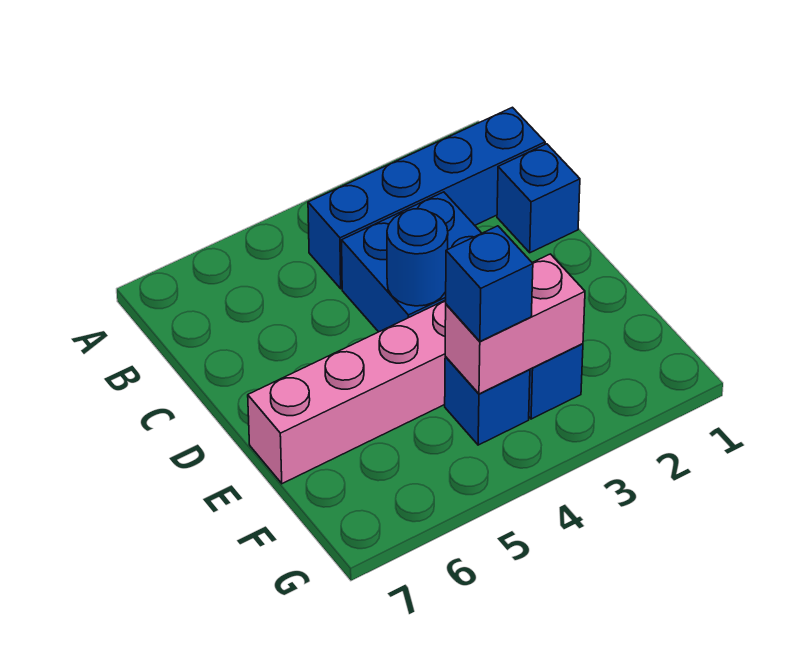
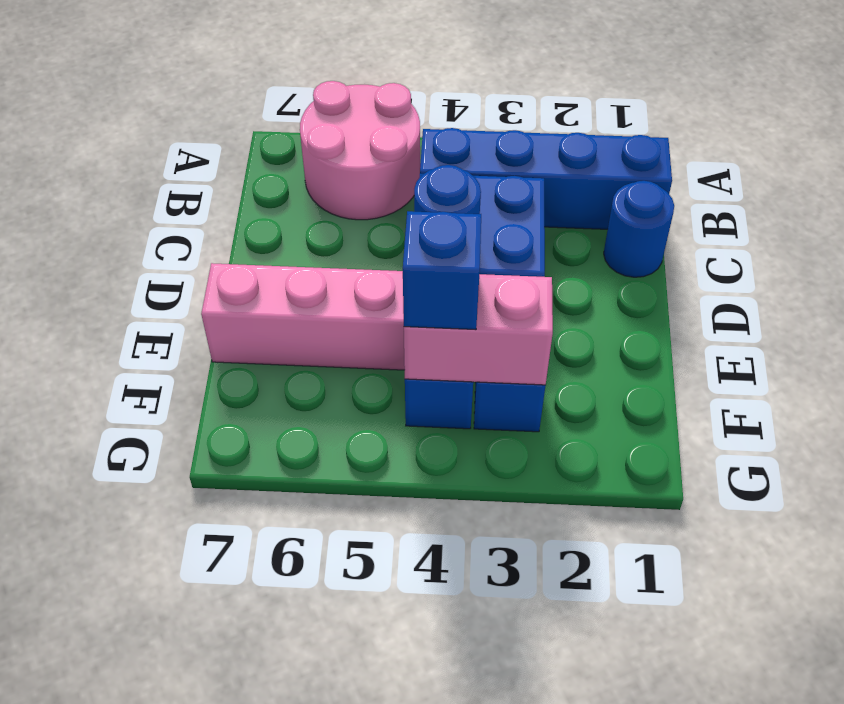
none -> pink round brick A5:B6 level 1
blue brick C1 level 1 -> blue round brick C1 level 1

